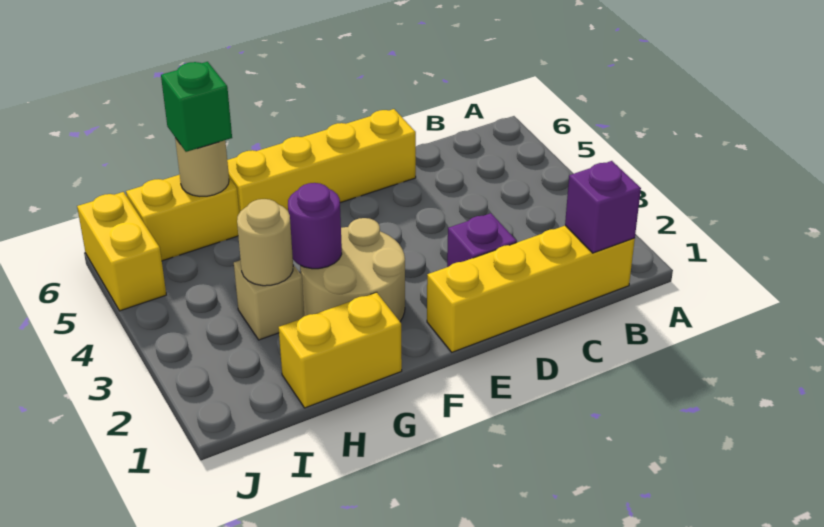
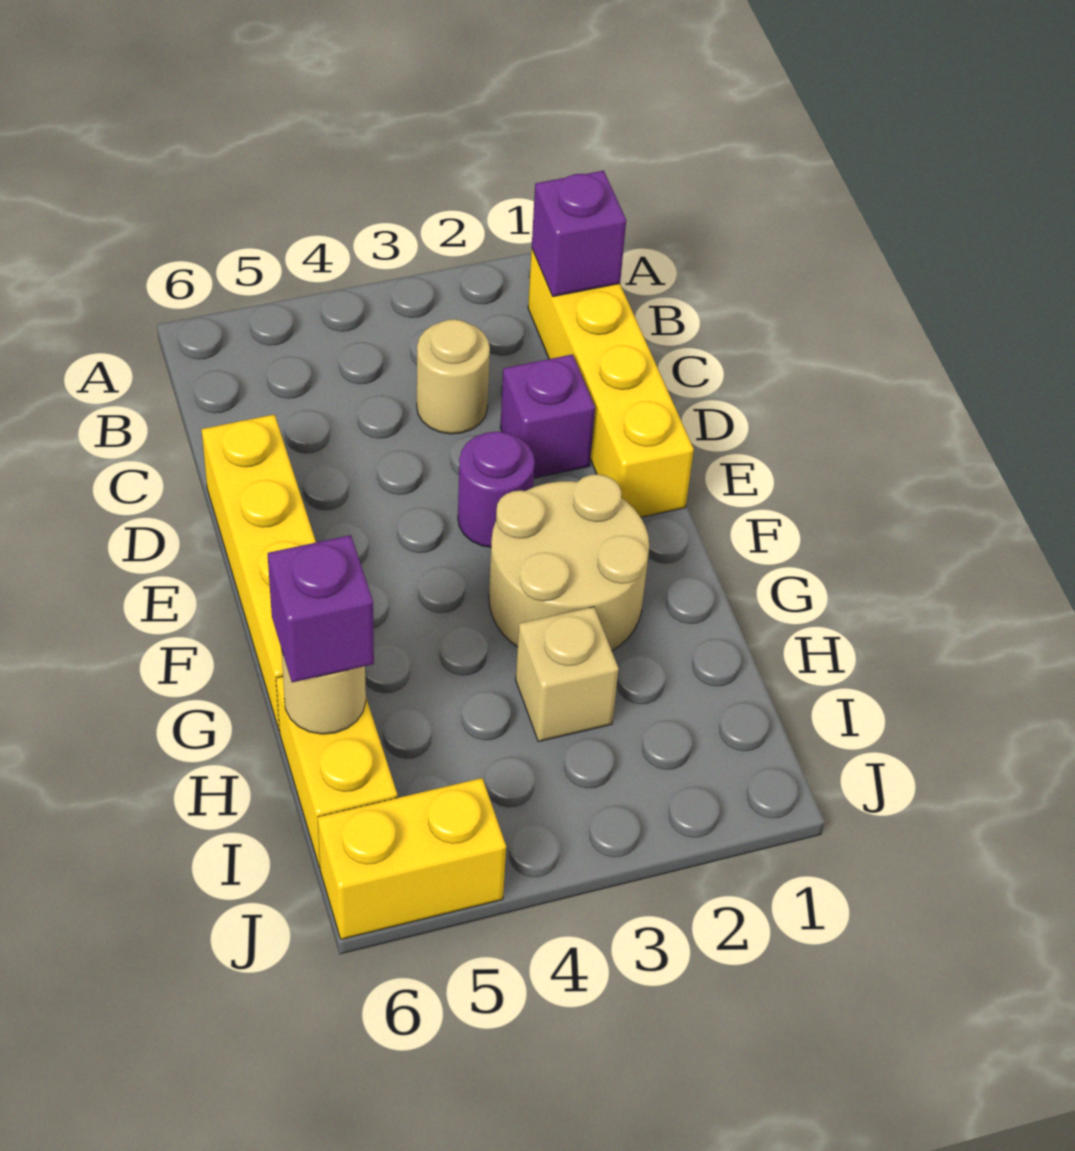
yellow brick G1:H1 level 1 -> none
purple round brick G3 level 2 -> purple round brick E3 level 1
tan round brick H3 level 2 -> tan round brick C3 level 1
green brick H6 level 3 -> purple brick H6 level 3

